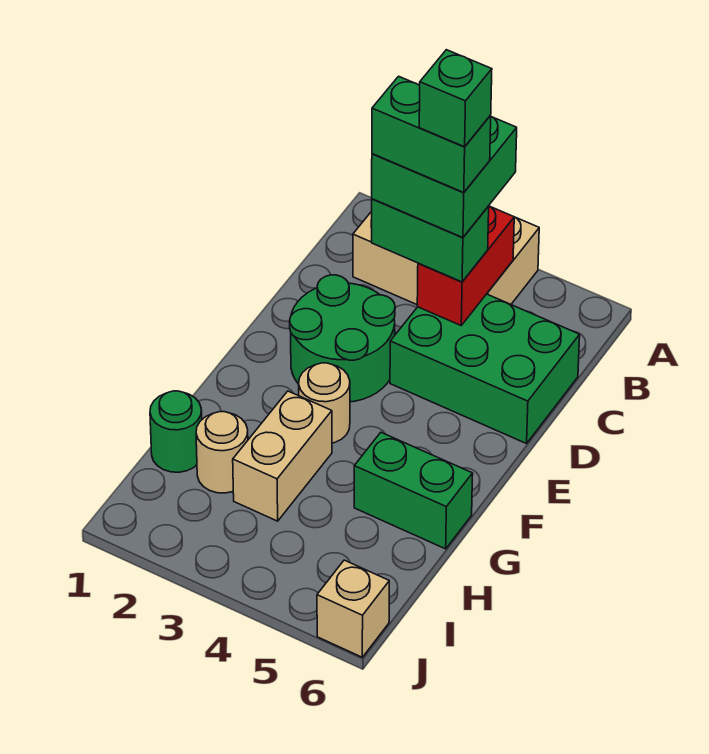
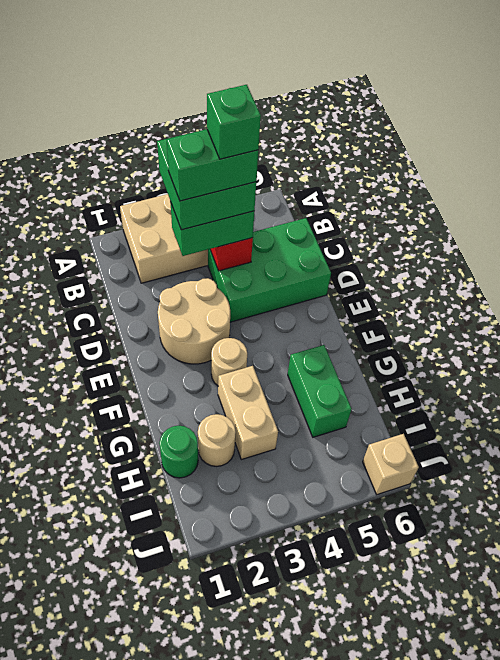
green round brick D2:E3 level 1 -> tan round brick D2:E3 level 1
green brick G5:G6 level 1 -> green brick G5:H5 level 1

